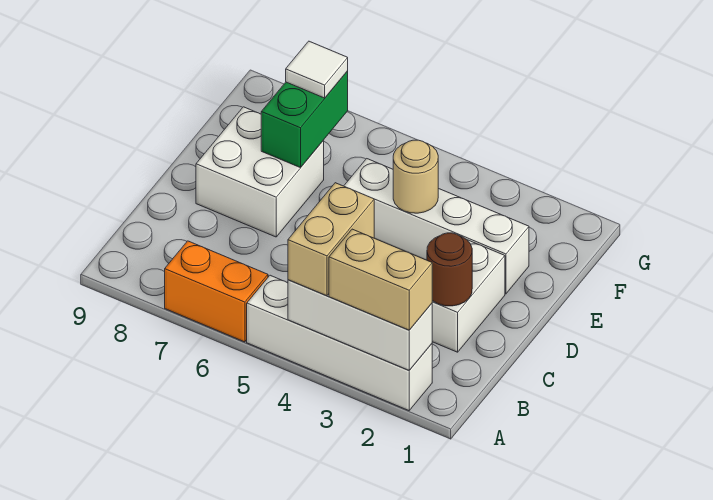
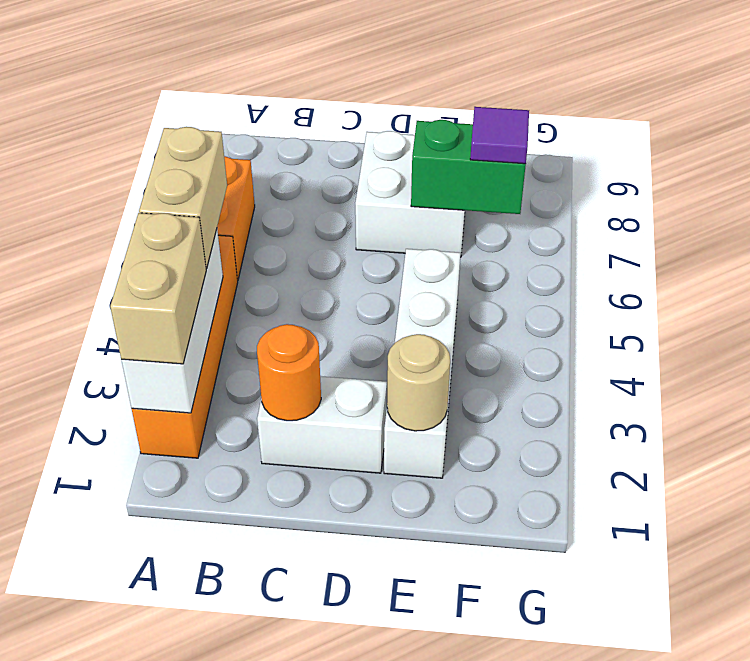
white brick A2:A5 level 1 -> orange brick A2:A5 level 1
tan brick A4:B4 level 3 -> tan brick A4:A5 level 3
brown round brick C2 level 2 -> orange round brick C2 level 2
tan round brick E4 level 2 -> tan round brick E2 level 2
white tile F7 level 3 -> purple tile F7 level 3

